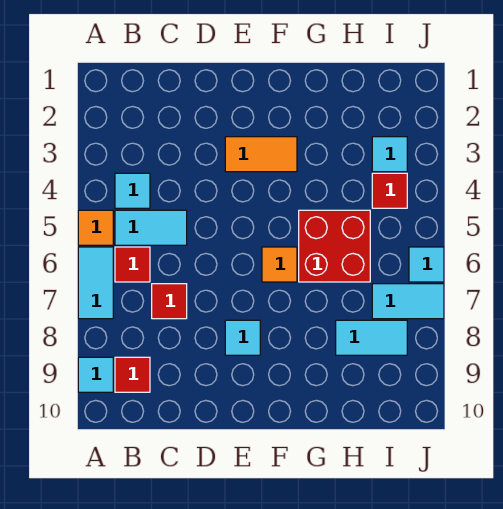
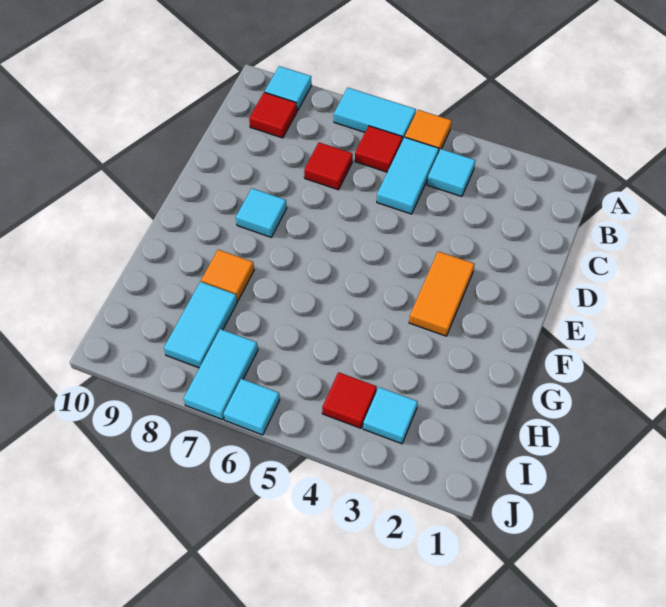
orange tile F6 level 1 -> orange tile G8 level 1
red brick G5:H6 level 1 -> none

